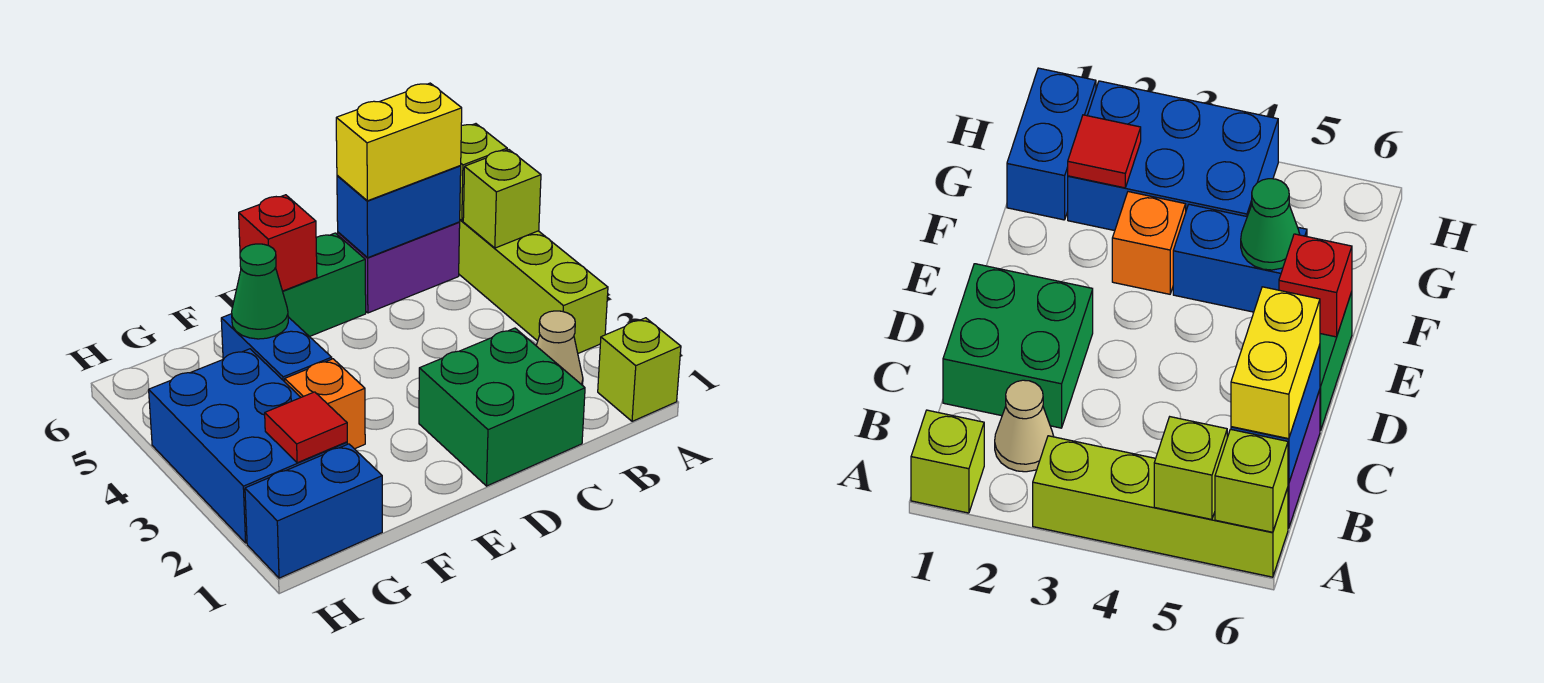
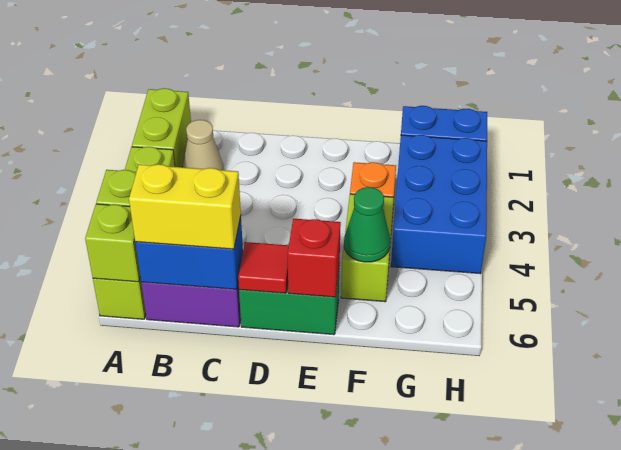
lime brick A1 level 1 -> lime brick A1:A2 level 1
green brick C1:D2 level 1 -> none
blue brick F4:F5 level 1 -> lime brick F4:F5 level 1
red tile G2 level 2 -> red tile D6 level 2

